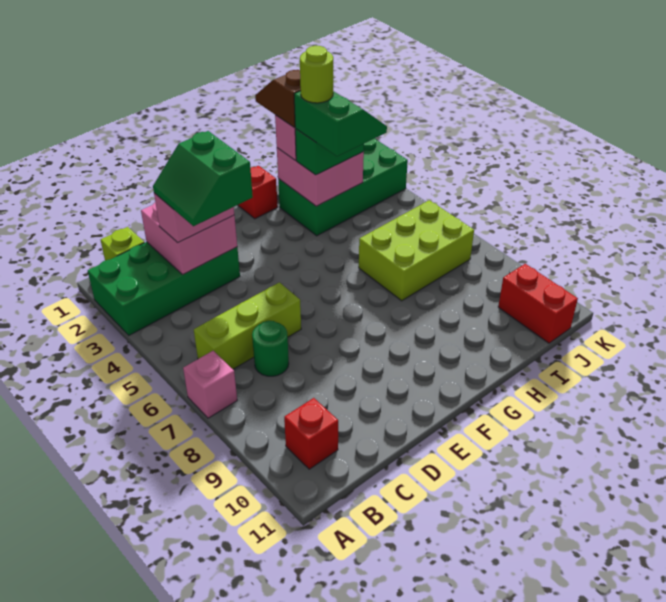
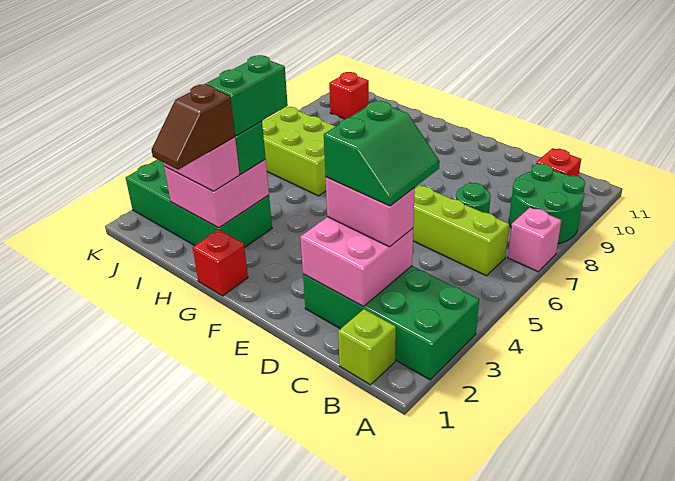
none -> green round brick A8:B9 level 1
lime round brick H3 level 5 -> none
red brick J10:J11 level 1 -> red brick J10 level 1

